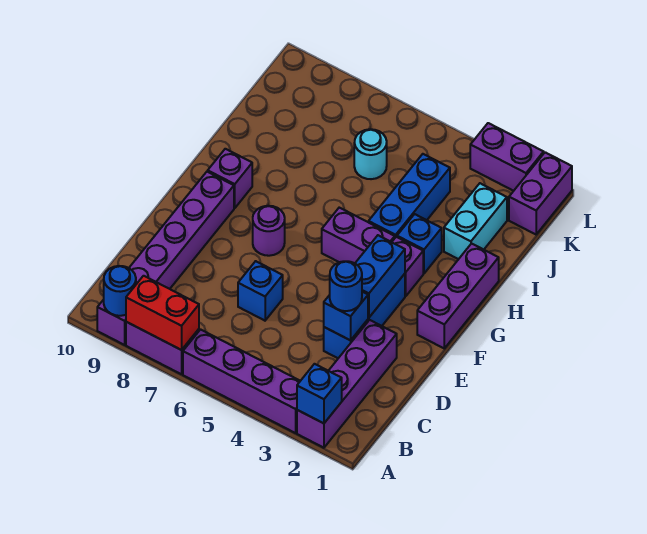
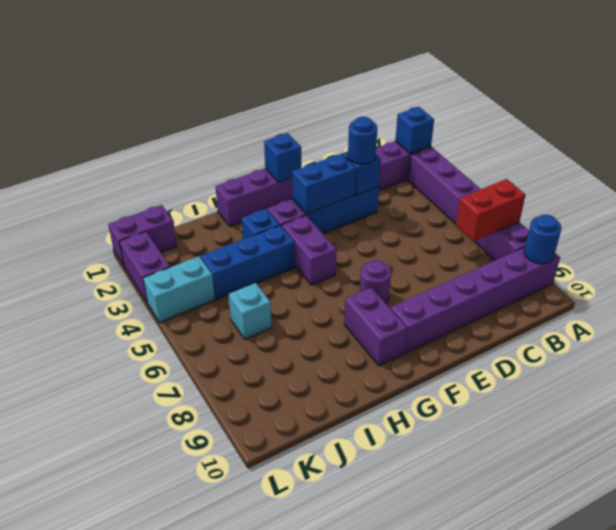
red brick A7:A8 level 2 -> red brick A7:B7 level 2
blue brick D6 level 1 -> blue brick F1 level 2
purple brick G9 level 1 -> purple brick G8:G9 level 1
cyan brick I2:J2 level 1 -> cyan brick K4:L4 level 1
cyan round brick J6 level 1 -> cyan brick J6 level 1

